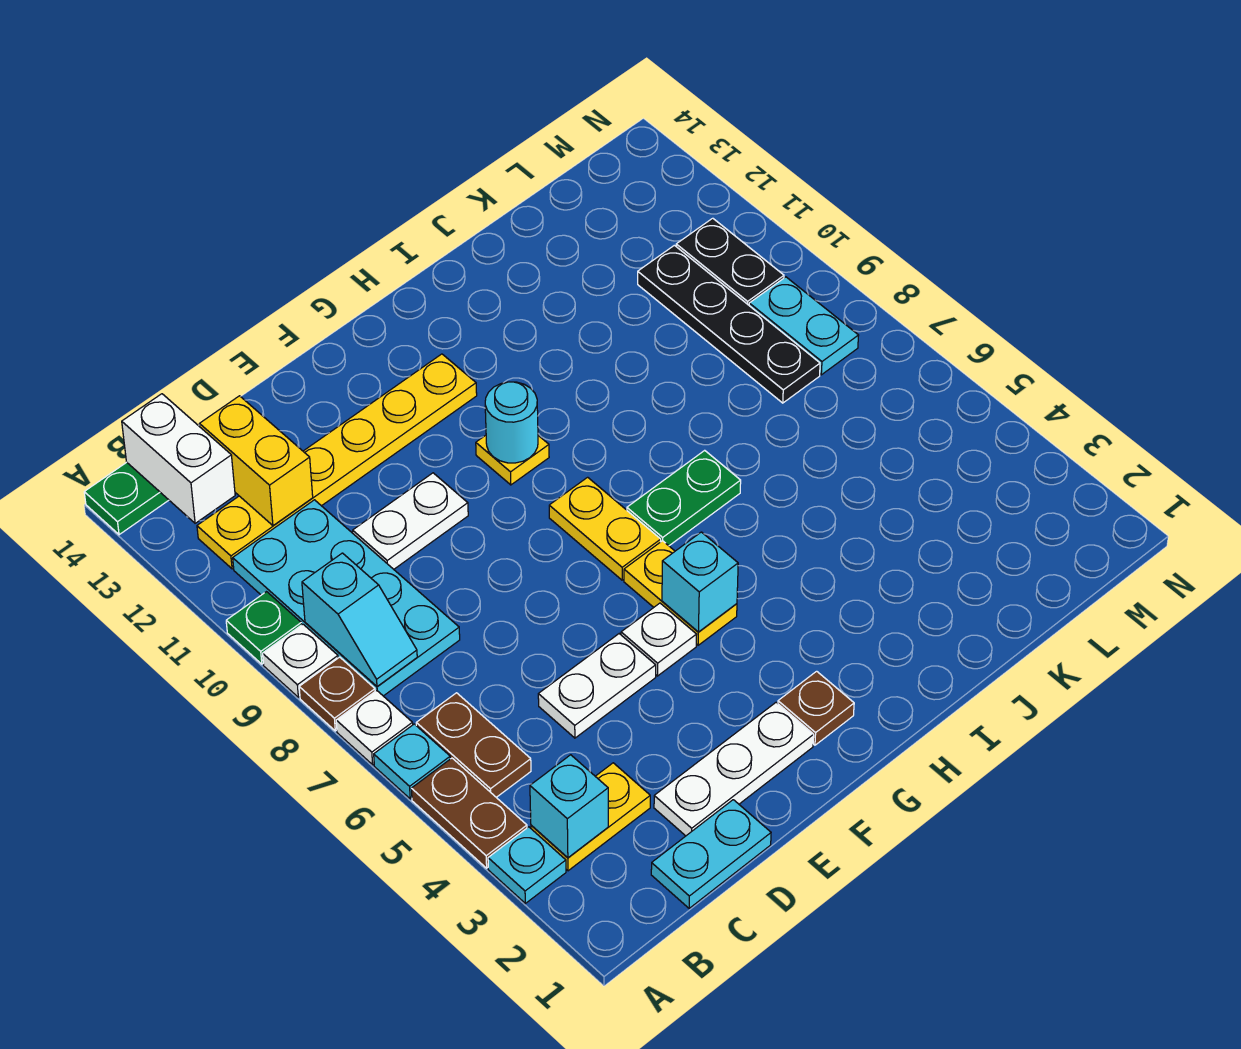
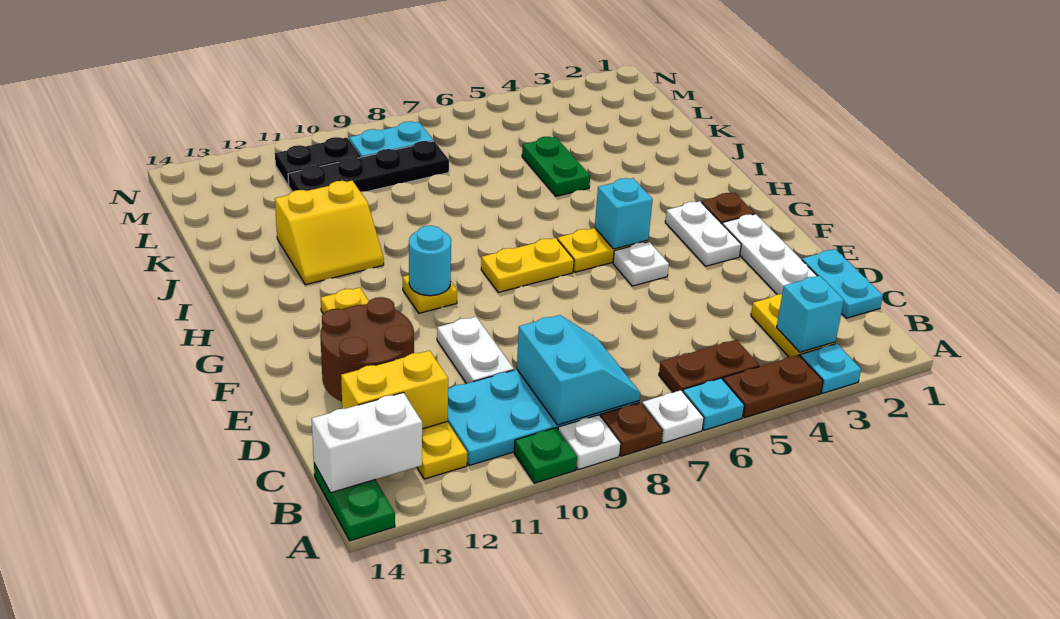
cyan slope B8:B9 level 2 top 9 -> cyan slope B8:C9 level 2 top 9
white plate D5:E5 level 1 -> white plate F3:G3 level 1
none -> brown round brick D12:E13 level 2
green plate H7:I7 level 1 -> green plate J5:K5 level 1
none -> yellow slope I11:J12 level 1 top J

